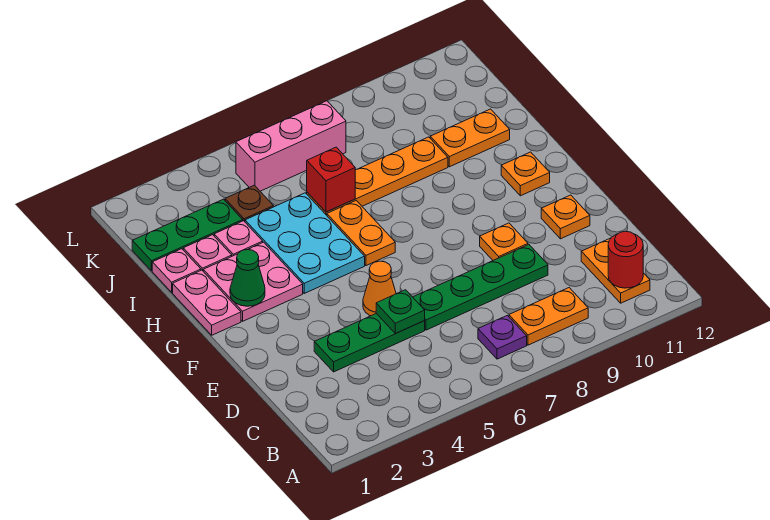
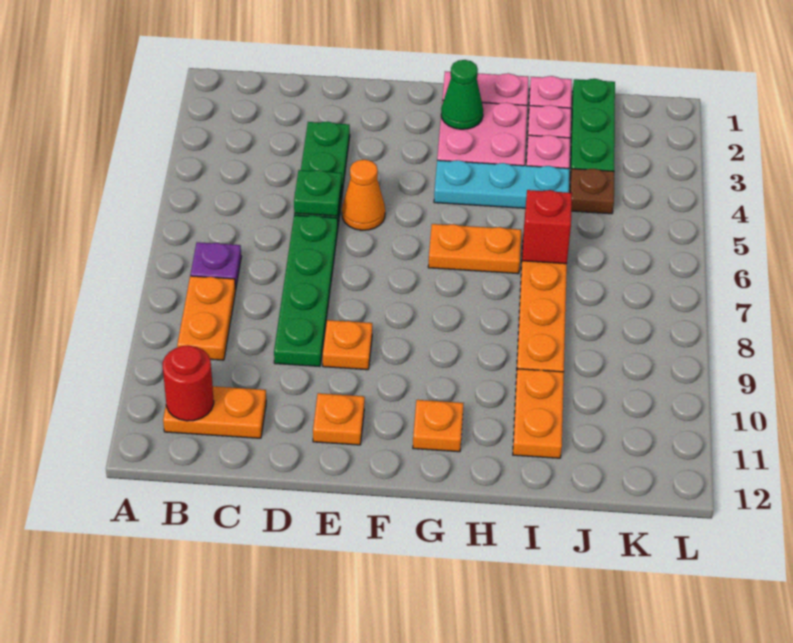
cyan plate G4:I5 level 1 -> cyan plate G4:I4 level 1
pink brick K5:K7 level 1 -> none

